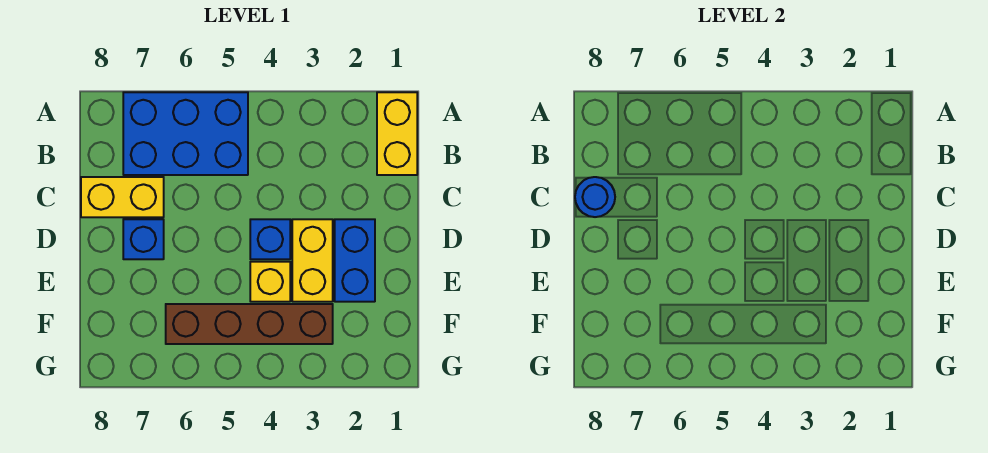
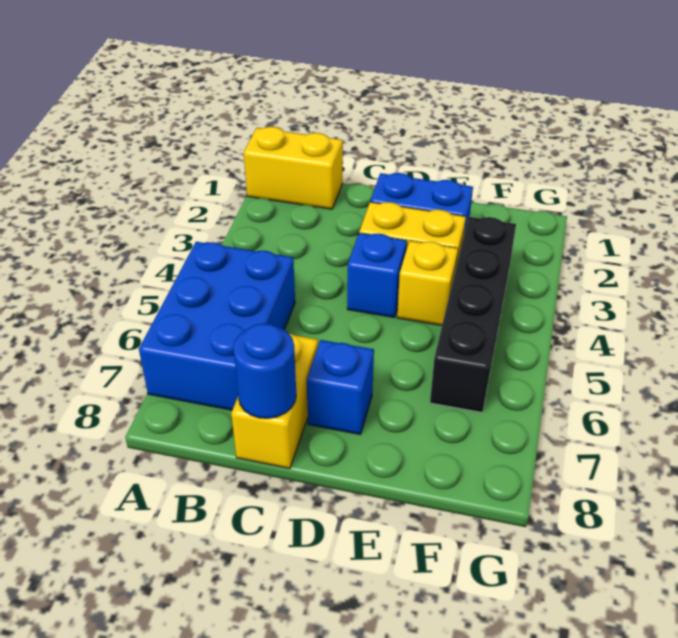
brown brick F3:F6 level 1 -> black brick F3:F6 level 1

